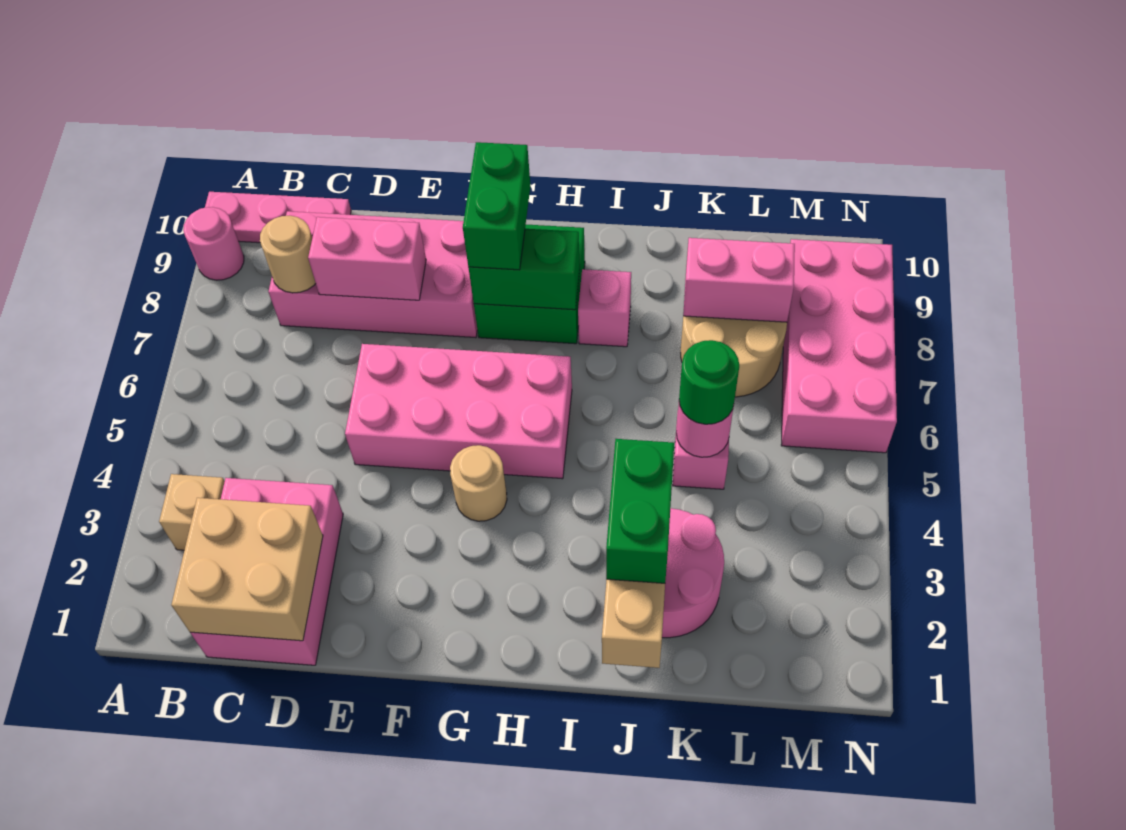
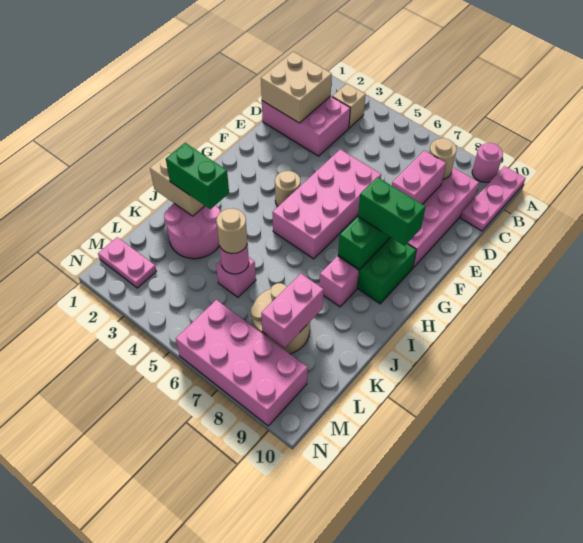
green round brick K5 level 3 -> tan round brick K5 level 3
none -> pink plate M1:M2 level 1

